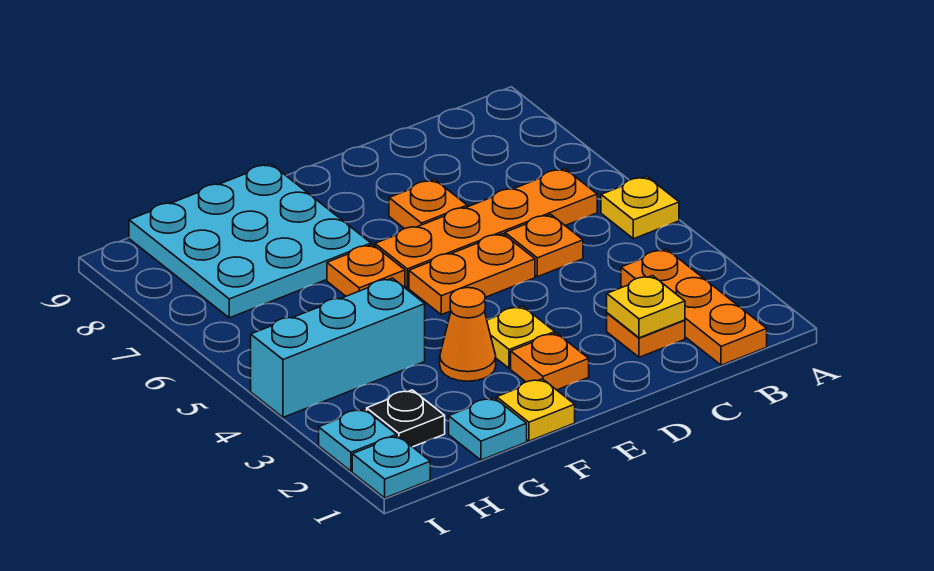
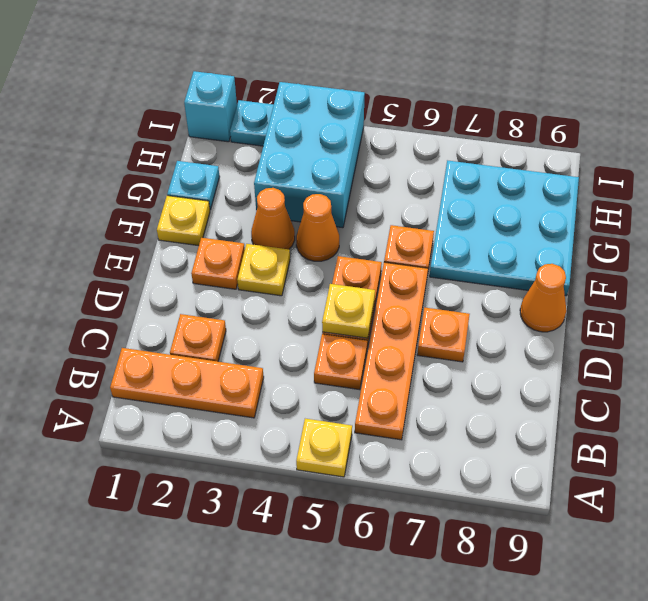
yellow plate C2 level 2 -> yellow plate D5 level 2
none -> orange cone E9 level 1
none -> orange cone F4 level 1
cyan brick G4:I4 level 1 -> cyan brick G3:I4 level 1
black plate H2 level 1 -> none
cyan plate I1 level 1 -> cyan brick I1 level 1

